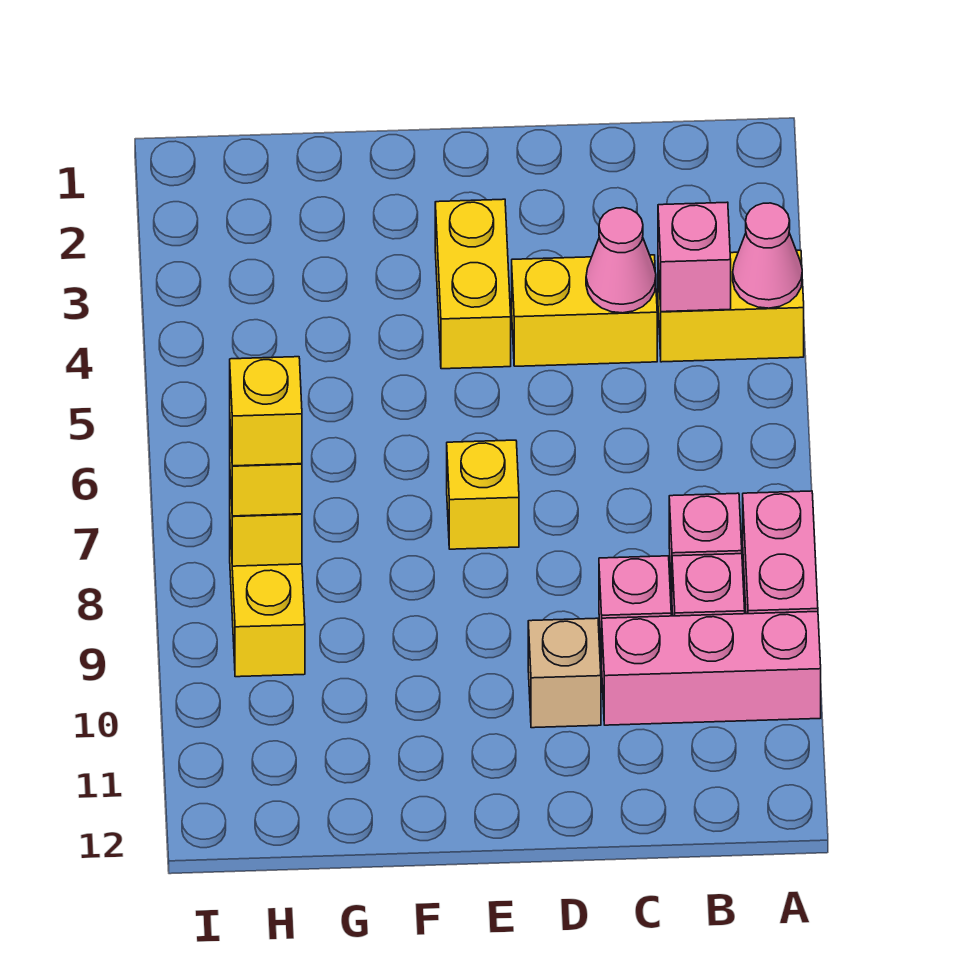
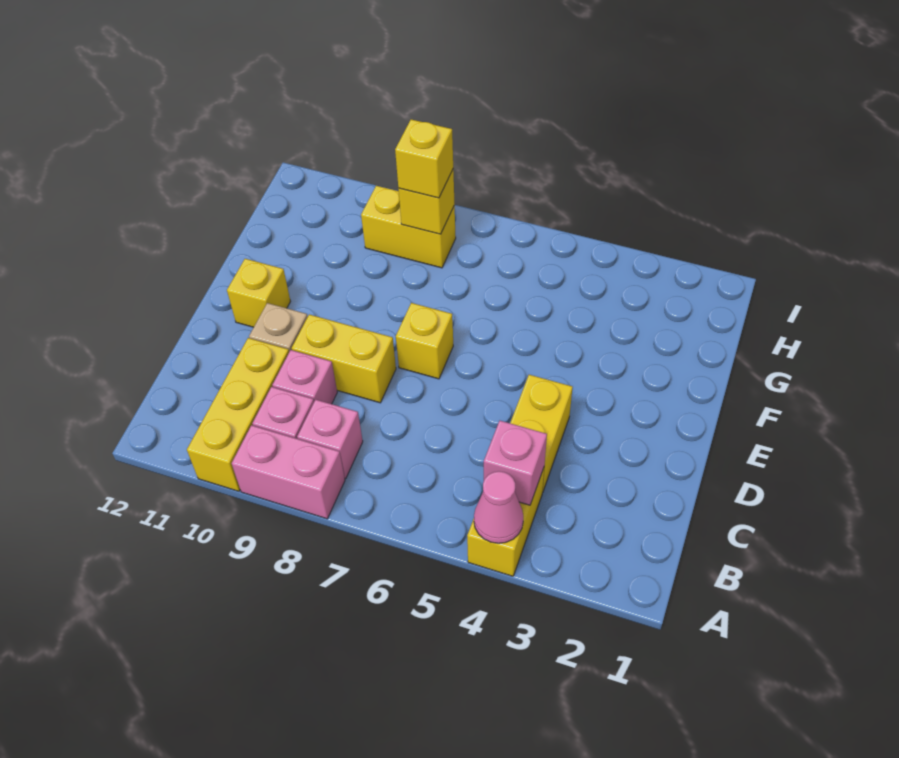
pink brick A10:C10 level 1 -> yellow brick A10:C10 level 1
pink cone C4 level 2 -> none
yellow brick E3:E4 level 1 -> yellow brick D8:D9 level 1
yellow brick H8 level 4 -> yellow brick E11 level 1

